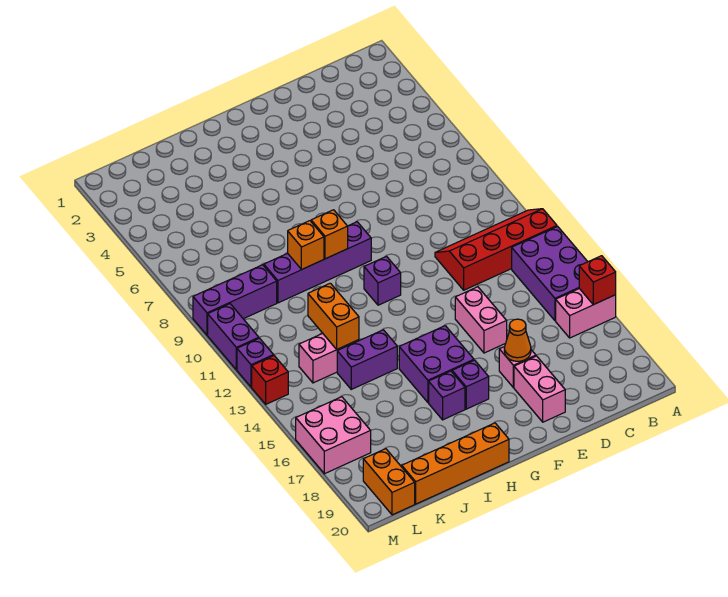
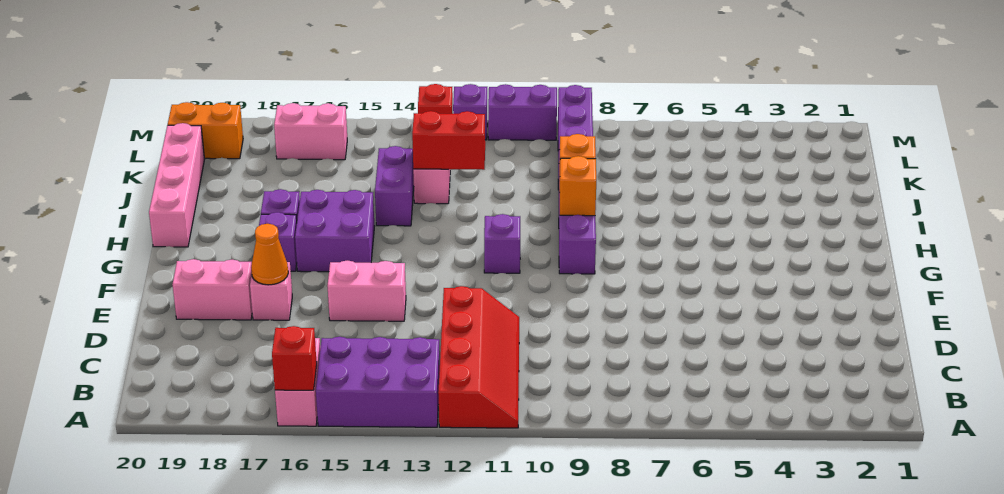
orange brick H20:K20 level 1 -> pink brick H20:K20 level 1
orange brick J12:J13 level 2 -> red brick J12:J13 level 2
pink brick L16:M17 level 1 -> pink brick L16:L17 level 1

